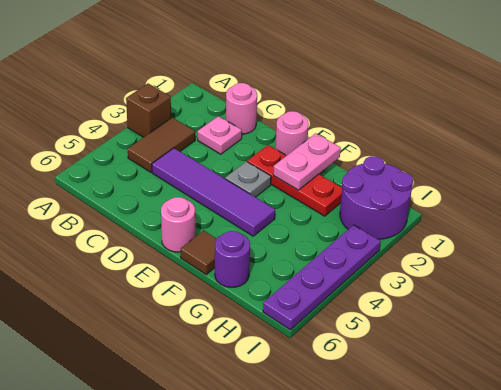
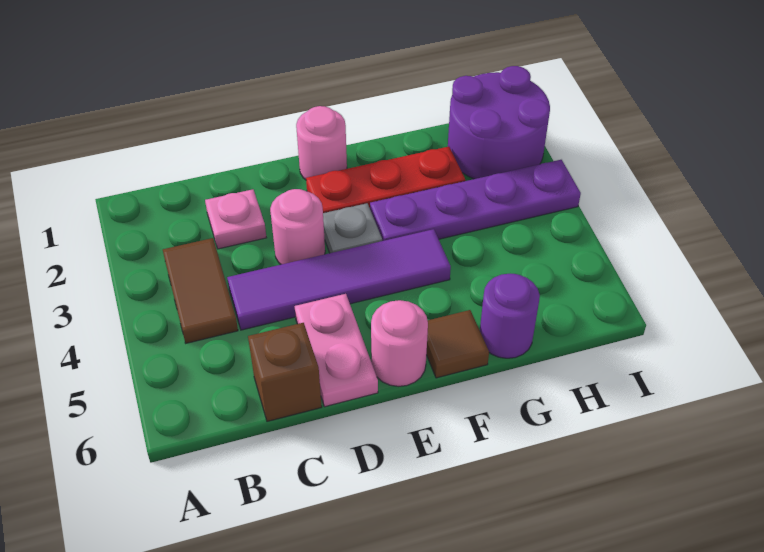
brown brick A3 level 1 -> brown brick C6 level 1
pink round brick C1 level 1 -> pink round brick D3 level 1
pink plate F1:F2 level 2 -> pink plate D5:D6 level 1
purple plate I3:I6 level 1 -> purple plate F3:I3 level 1

